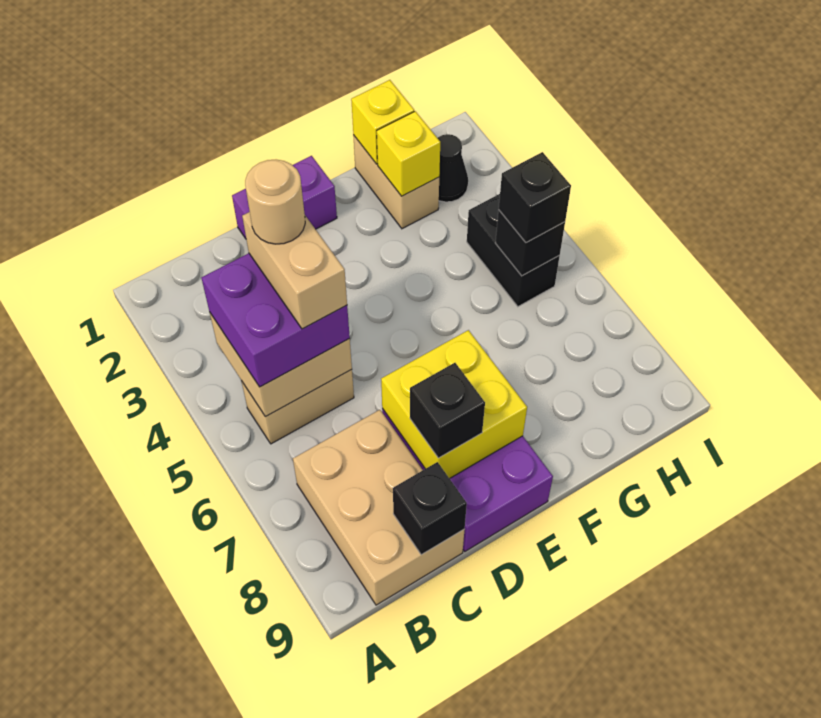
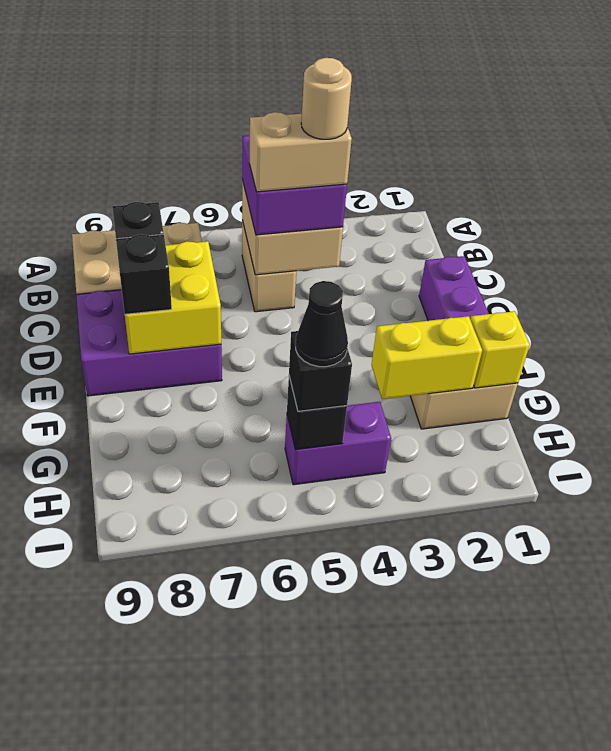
black brick C9 level 2 -> black brick E8 level 3
yellow brick G2 level 2 -> yellow brick G2:G3 level 2
black cone H2 level 1 -> black cone H5 level 4
black brick H4:H5 level 1 -> purple brick H4:H5 level 1

